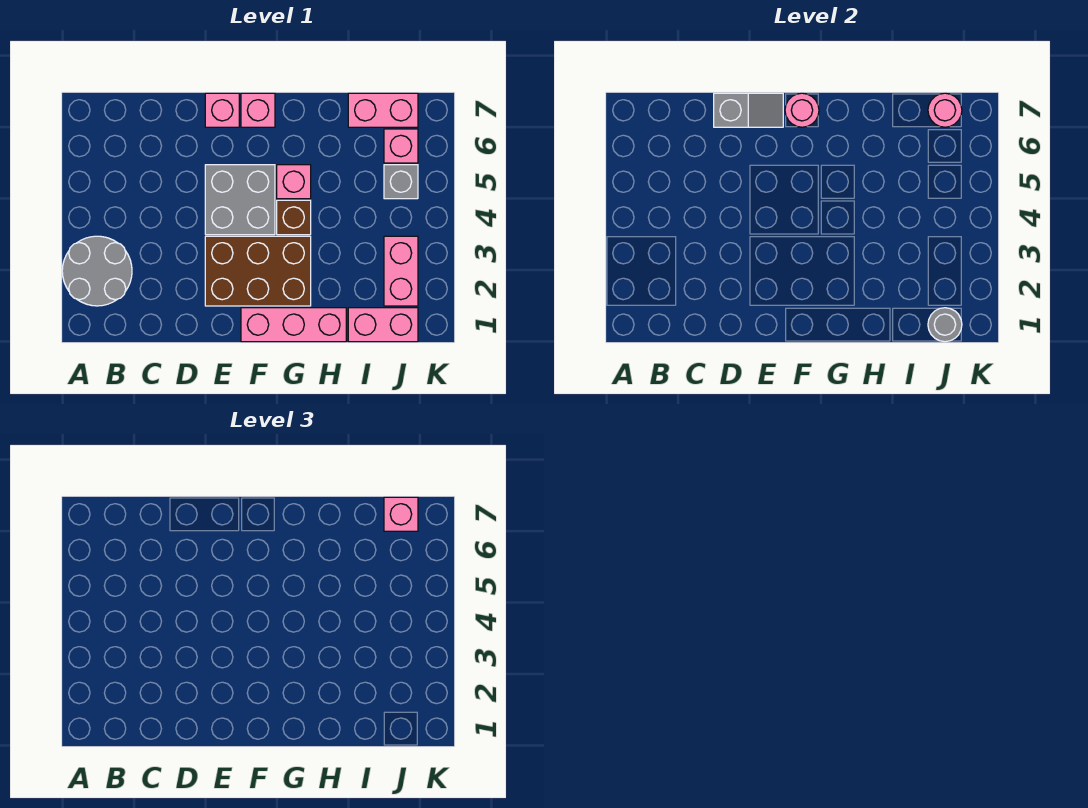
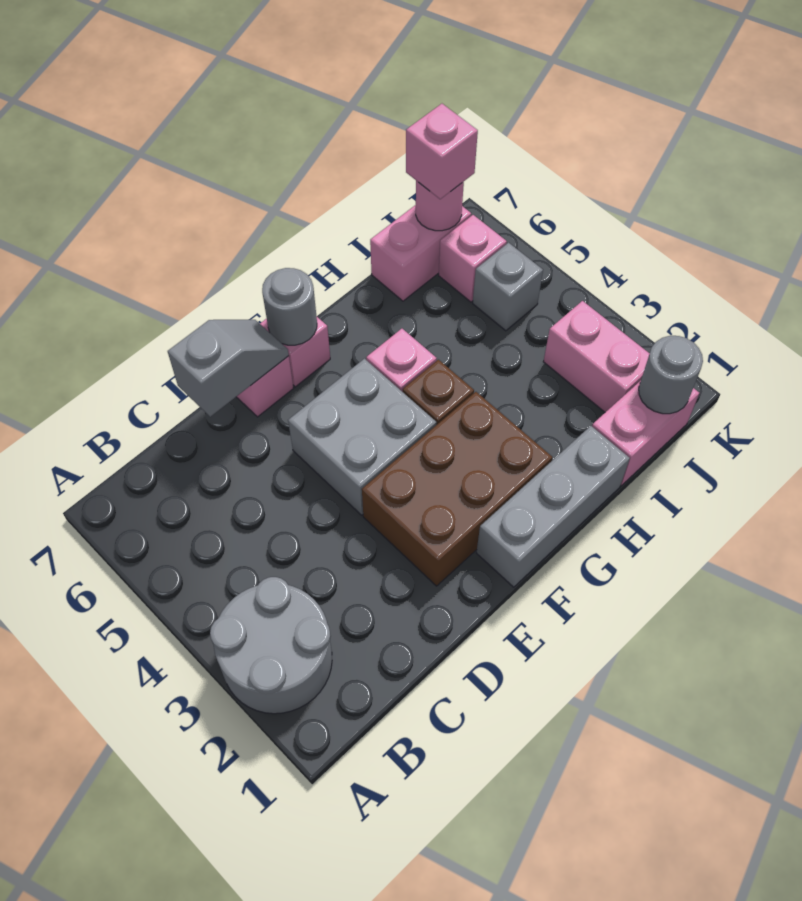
pink brick F1:H1 level 1 -> grey brick F1:H1 level 1
pink round brick F7 level 2 -> grey round brick F7 level 2

